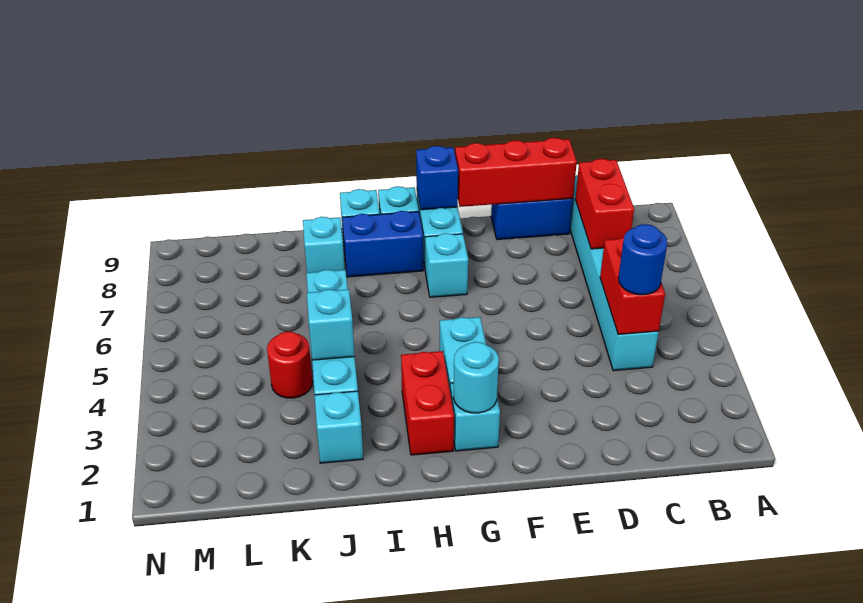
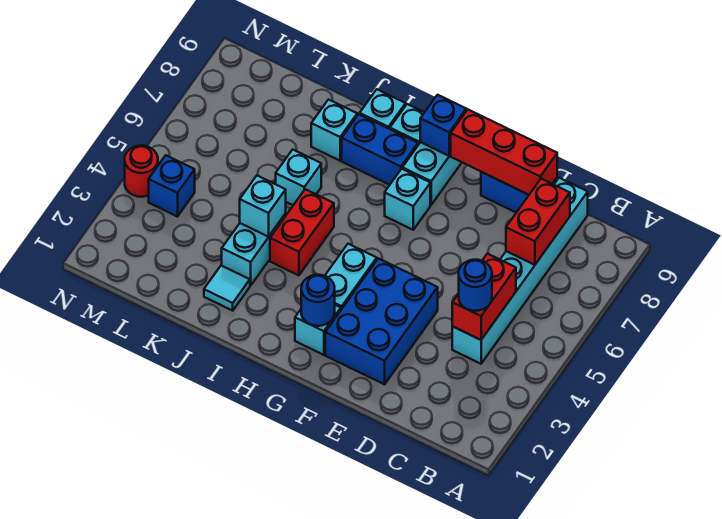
none -> blue brick E2:F4 level 1
cyan round brick G2 level 2 -> blue round brick G2 level 2
red brick H2:H3 level 1 -> red brick I4:I5 level 1
cyan brick J2 level 1 -> cyan tile J2 level 1
red round brick K4 level 1 -> red round brick N4 level 1
none -> blue brick M4 level 1

